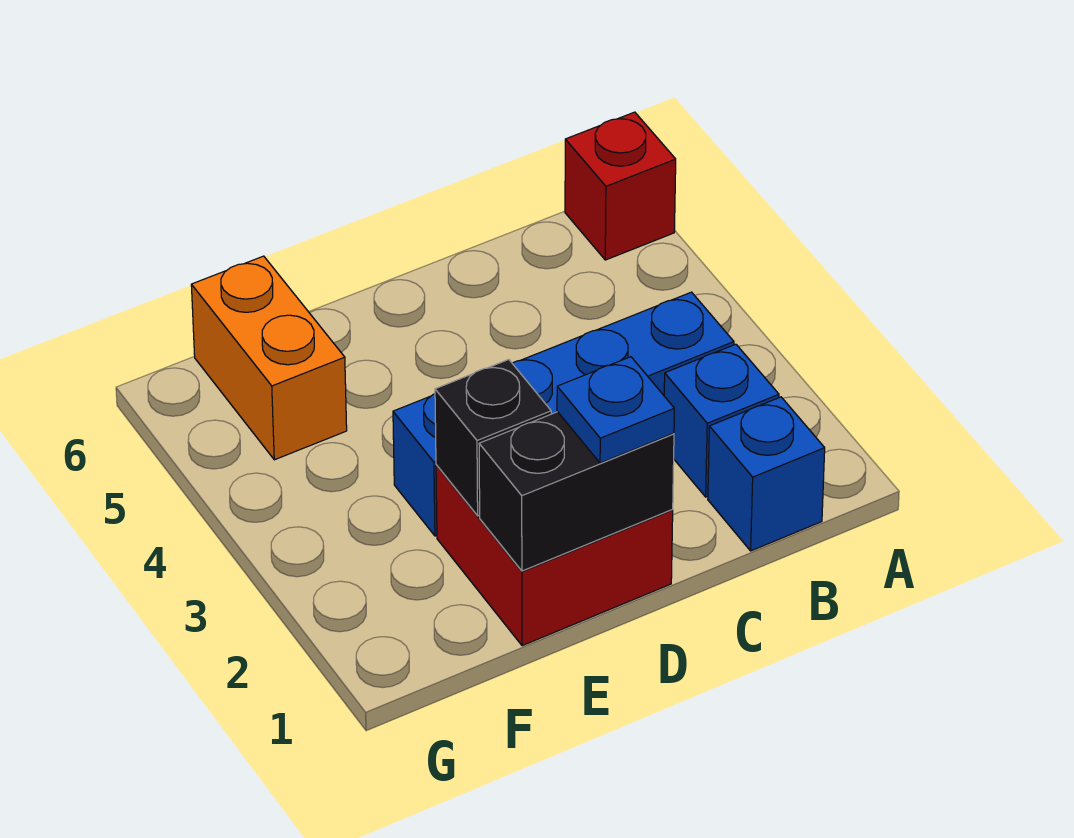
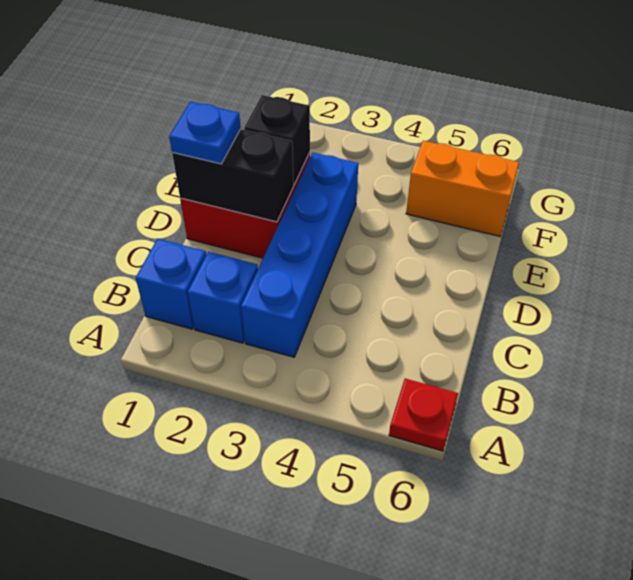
red brick A6 level 1 -> red plate A6 level 1
black brick D1:E1 level 2 -> black brick D1:D2 level 2

